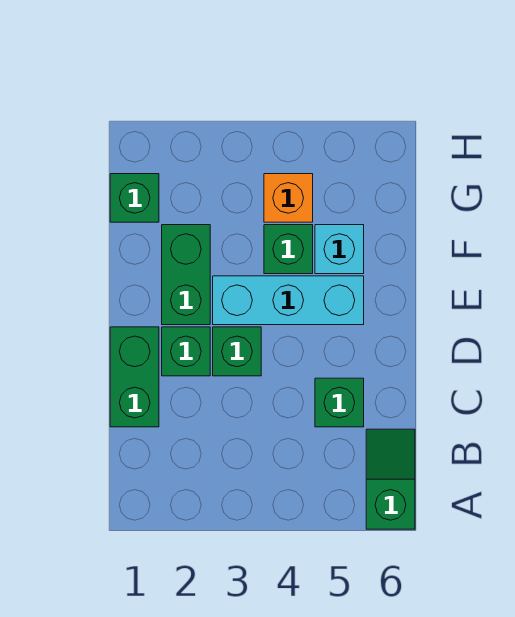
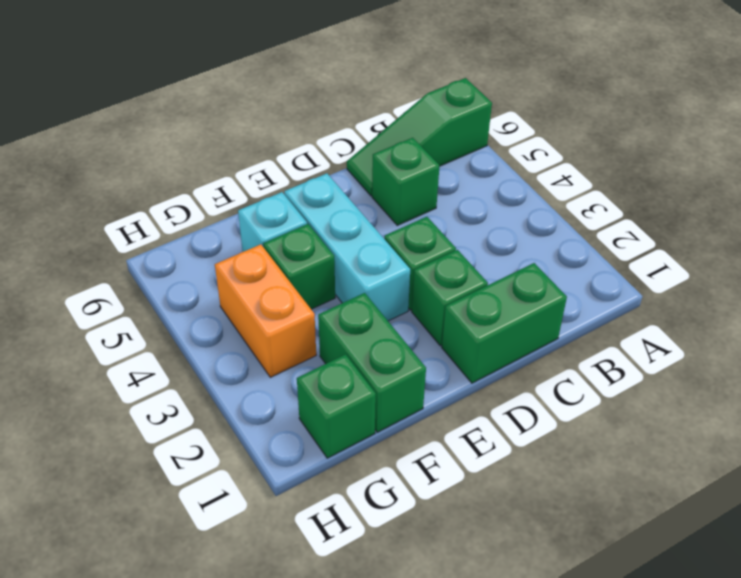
green slope A6:B6 level 1 top A -> green slope A6:C6 level 1 top A
green brick E2:F2 level 1 -> green brick F1:F2 level 1
orange brick G4 level 1 -> orange brick G3:G4 level 1

